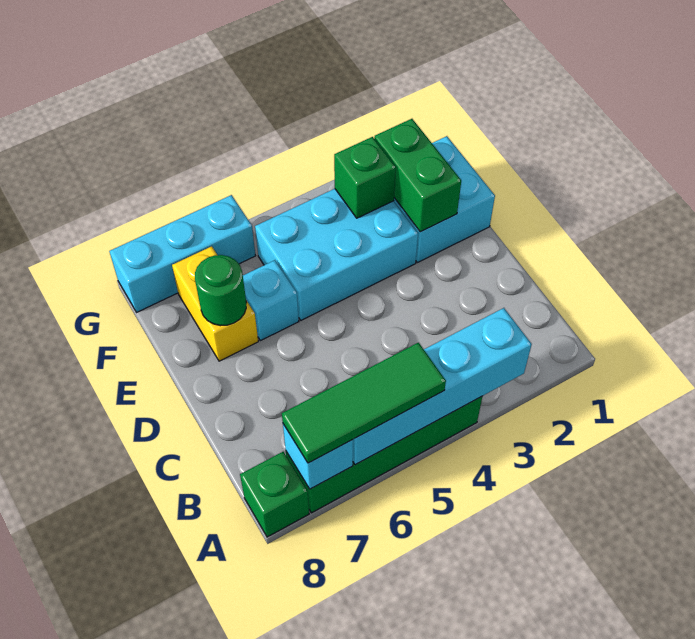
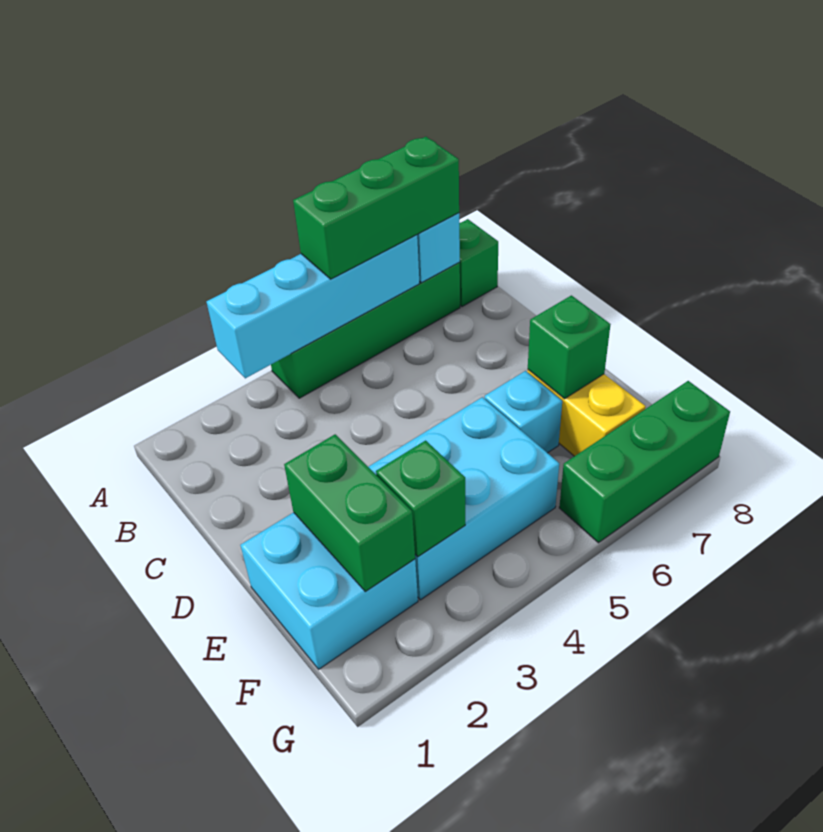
green tile A5:A7 level 3 -> green brick A5:A7 level 3
green round brick E7 level 2 -> green brick E7 level 2
cyan brick G6:G8 level 1 -> green brick G6:G8 level 1

